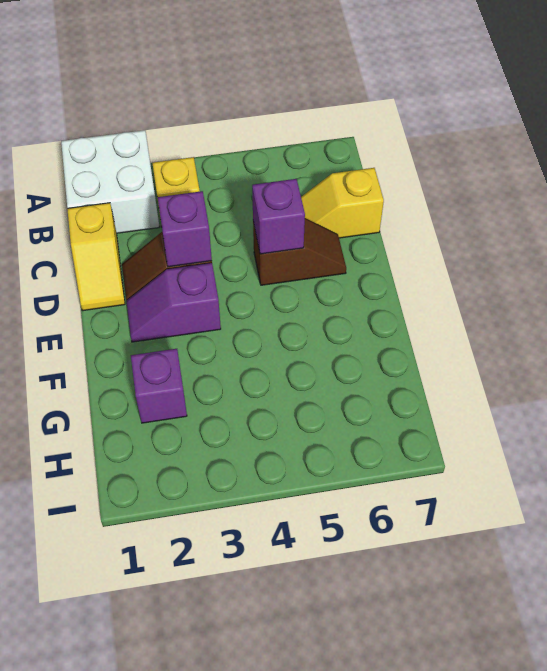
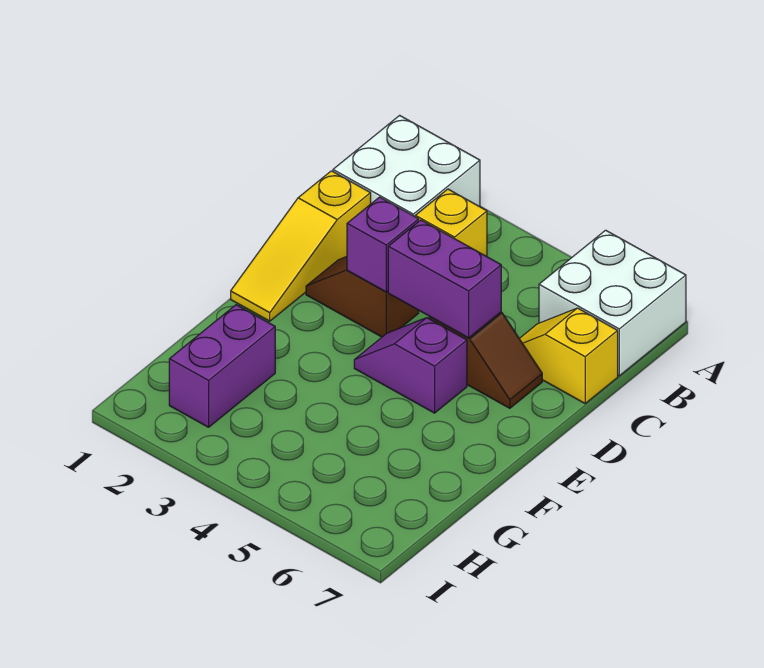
none -> white brick A6:B7 level 1
yellow slope C1:D1 level 1 top C -> yellow slope C1:E1 level 1 top C
purple brick D5 level 2 -> purple brick D4:D5 level 2
purple slope E2:E3 level 1 top 3 -> purple slope E4:E5 level 1 top 5
purple brick G2 level 1 -> purple brick G2:H2 level 1

